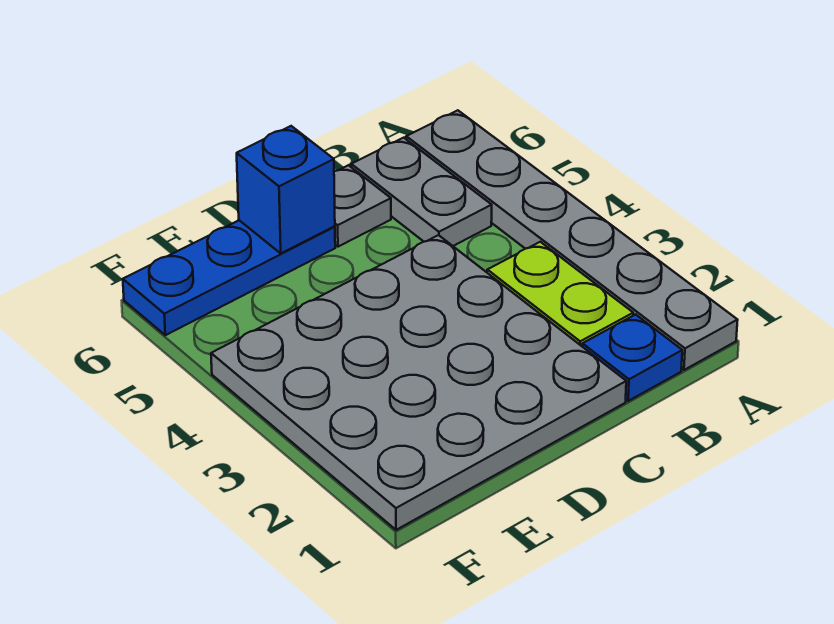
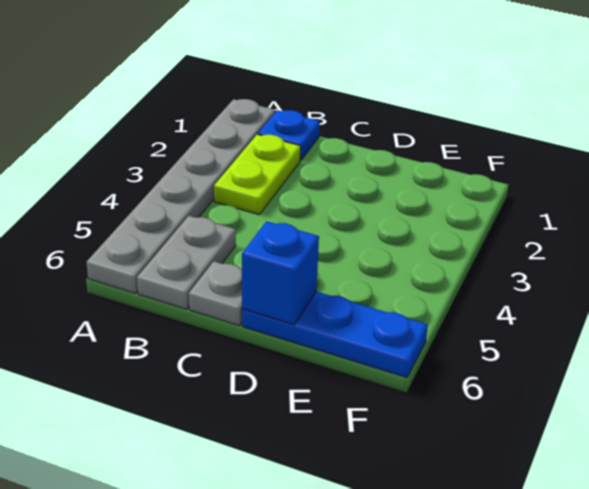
grey plate C1:F4 level 1 -> none

